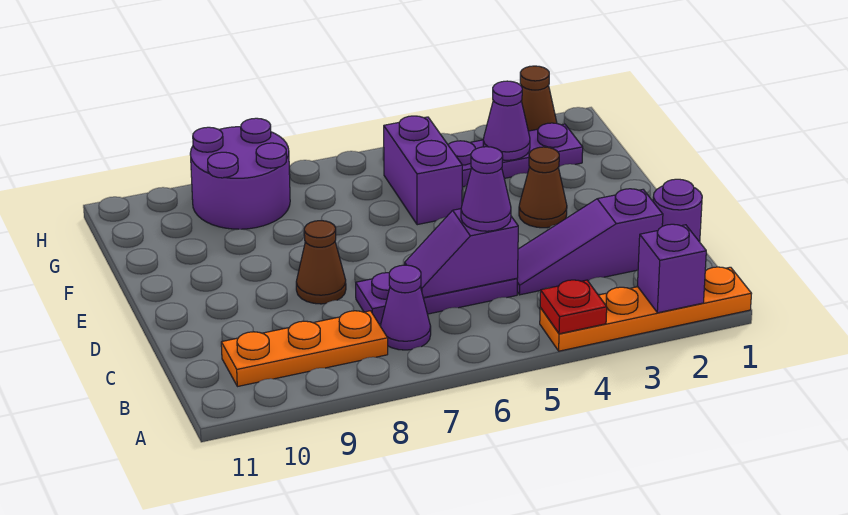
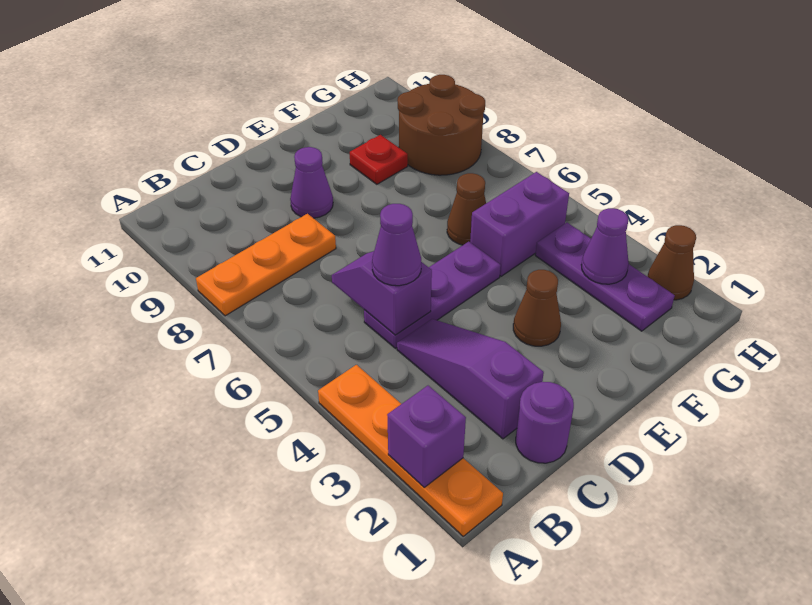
red plate A4 level 2 -> red plate F9 level 1
purple cone B7 level 1 -> purple cone D9 level 1
orange plate B8:B10 level 1 -> orange plate A8:C8 level 1
purple plate C5:C7 level 1 -> purple plate C5:E5 level 1
brown cone D8 level 1 -> brown cone F6 level 1
purple round brick G8:H9 level 1 -> brown round brick G8:H9 level 1

